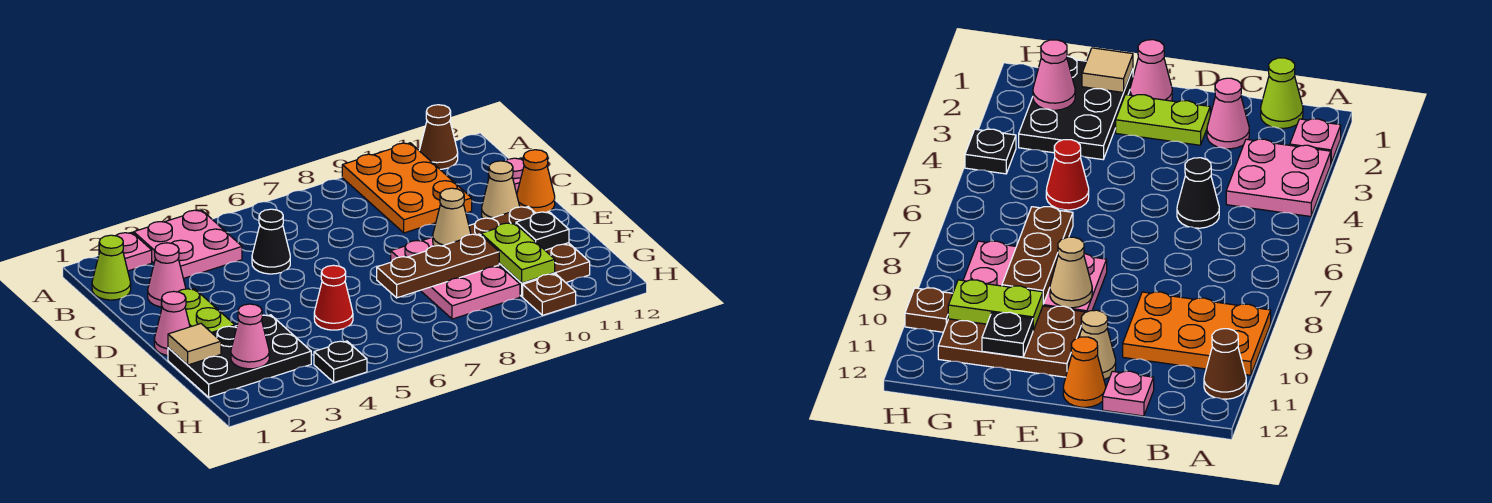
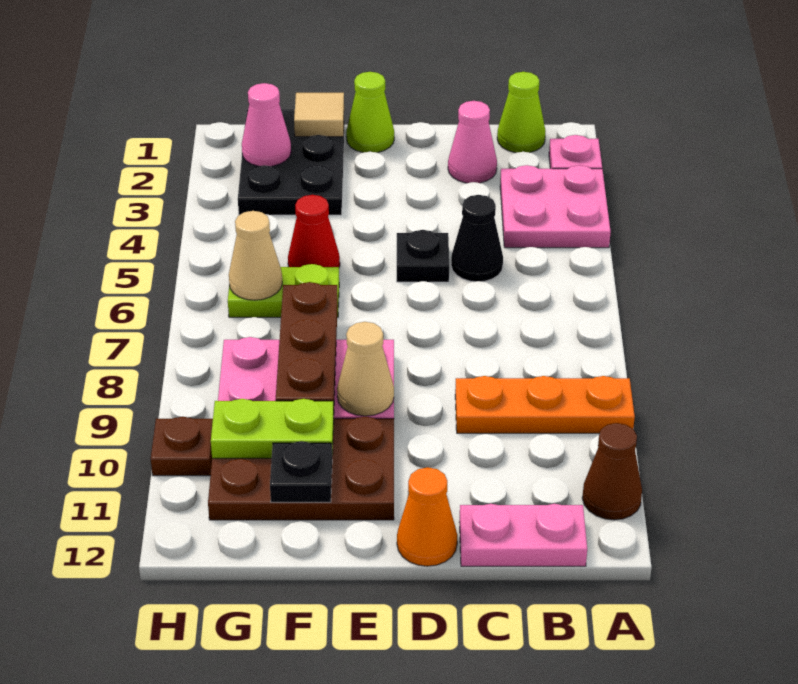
orange plate A9:C10 level 1 -> orange plate A9:C9 level 1
pink plate C12 level 1 -> pink plate B12:C12 level 1
lime plate D2:E2 level 1 -> lime plate F6:G6 level 1
tan cone D11 level 1 -> tan cone G6 level 2
pink cone E1 level 1 -> lime cone E1 level 1
black plate H4 level 1 -> black plate D5 level 1

